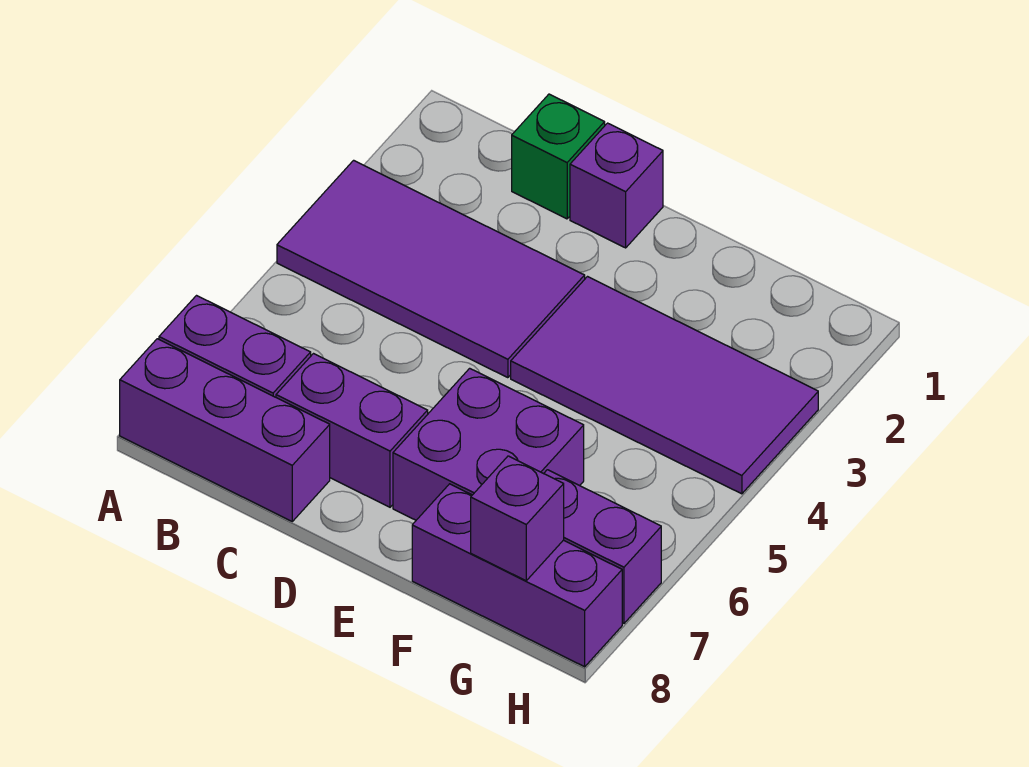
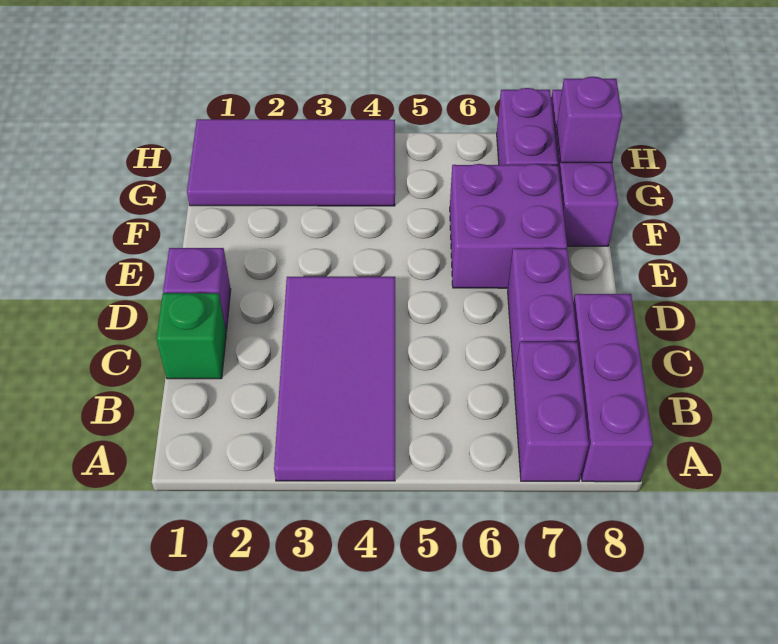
purple tile E3:H4 level 1 -> purple tile G1:H4 level 1

